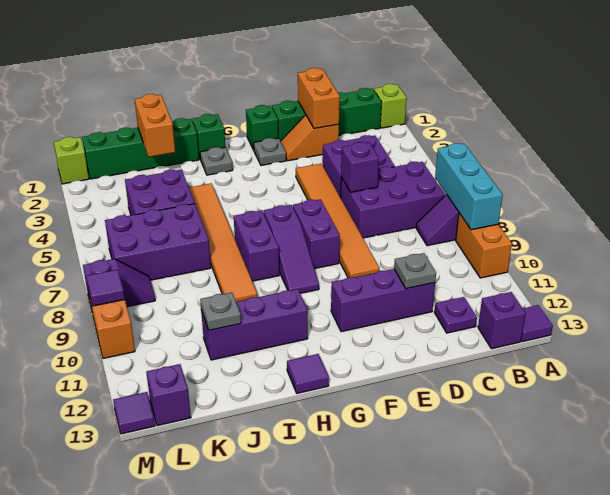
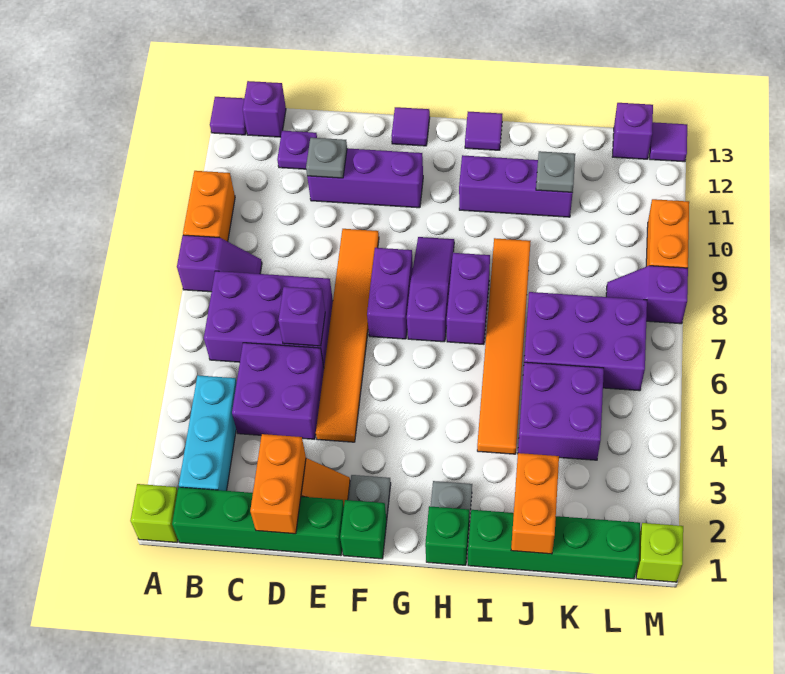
cyan brick A7:A9 level 2 -> cyan brick B2:B4 level 1
purple tile M9 level 2 -> purple tile F13 level 1

